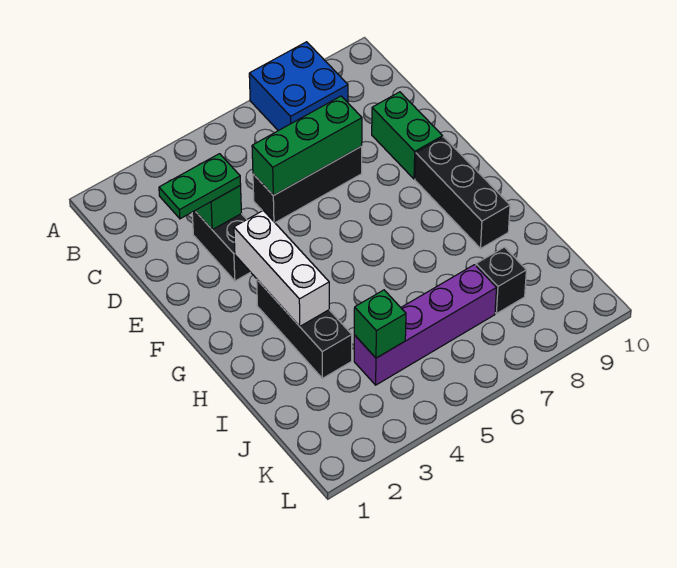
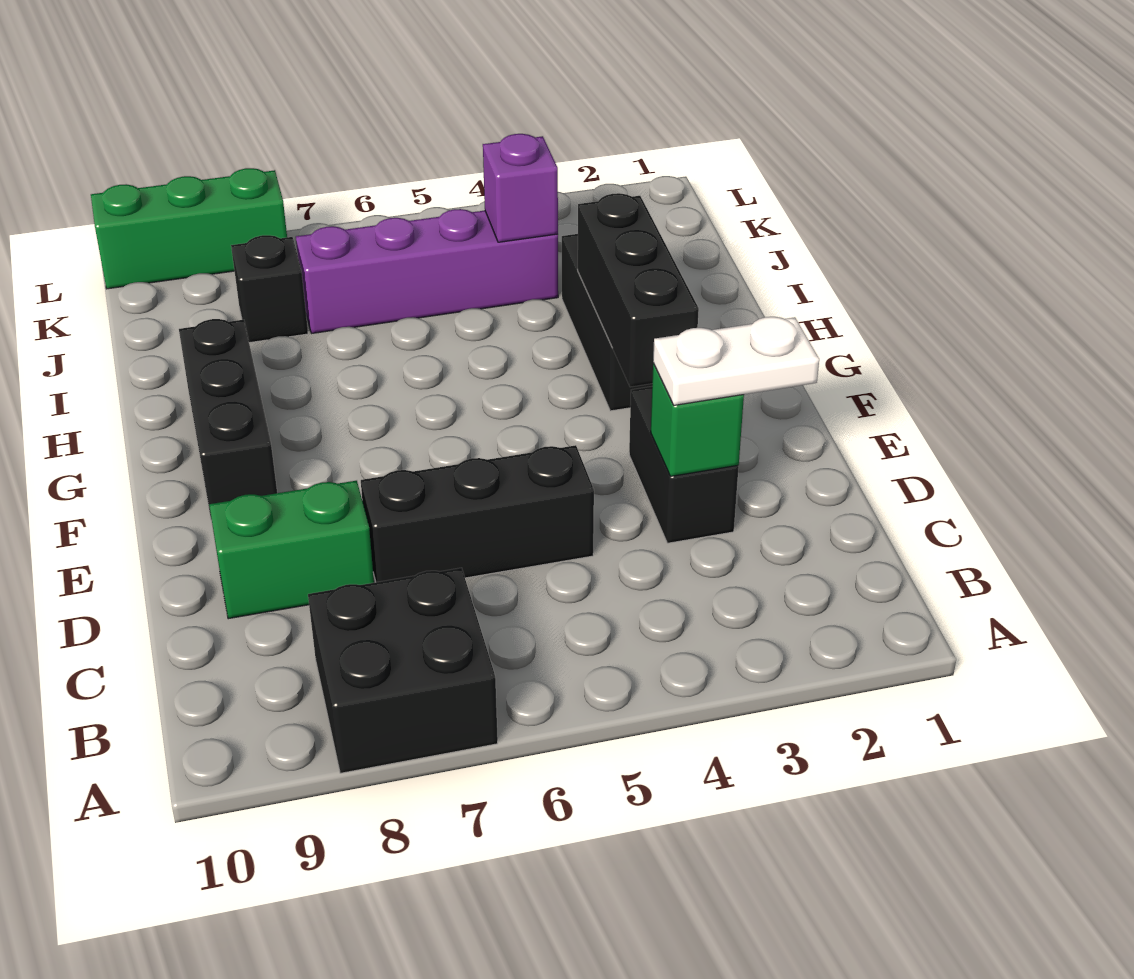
blue brick A7:B8 level 1 -> black brick A7:B8 level 1
green plate D2:D3 level 3 -> white plate D2:D3 level 3
green brick D5:D7 level 2 -> green brick L8:L10 level 1
green brick D9:E9 level 1 -> green brick D8:D9 level 1
white brick F3:H3 level 2 -> black brick F3:H3 level 2
green brick J4 level 2 -> purple brick J4 level 2

